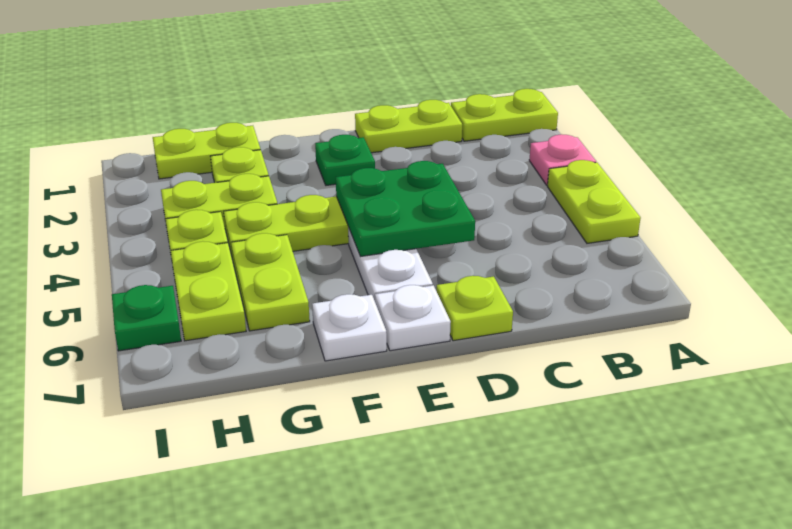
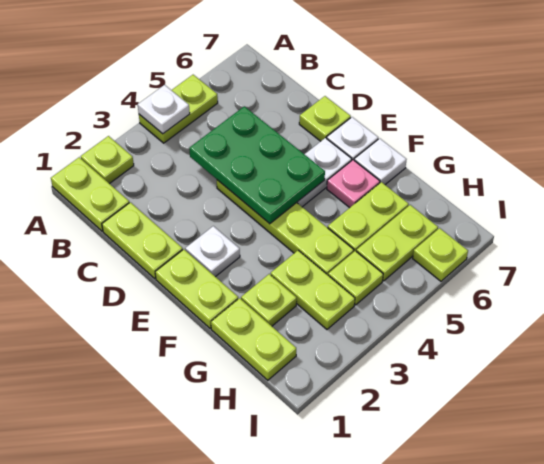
none -> lime plate A2 level 1
pink plate A3 level 1 -> pink plate F6 level 1
none -> white plate A4 level 2
green plate D4:E5 level 2 -> green plate C4:E5 level 2
none -> lime plate E1:F1 level 1
green plate E2 level 1 -> white plate E2 level 1
green plate I6 level 1 -> lime plate I6 level 1

